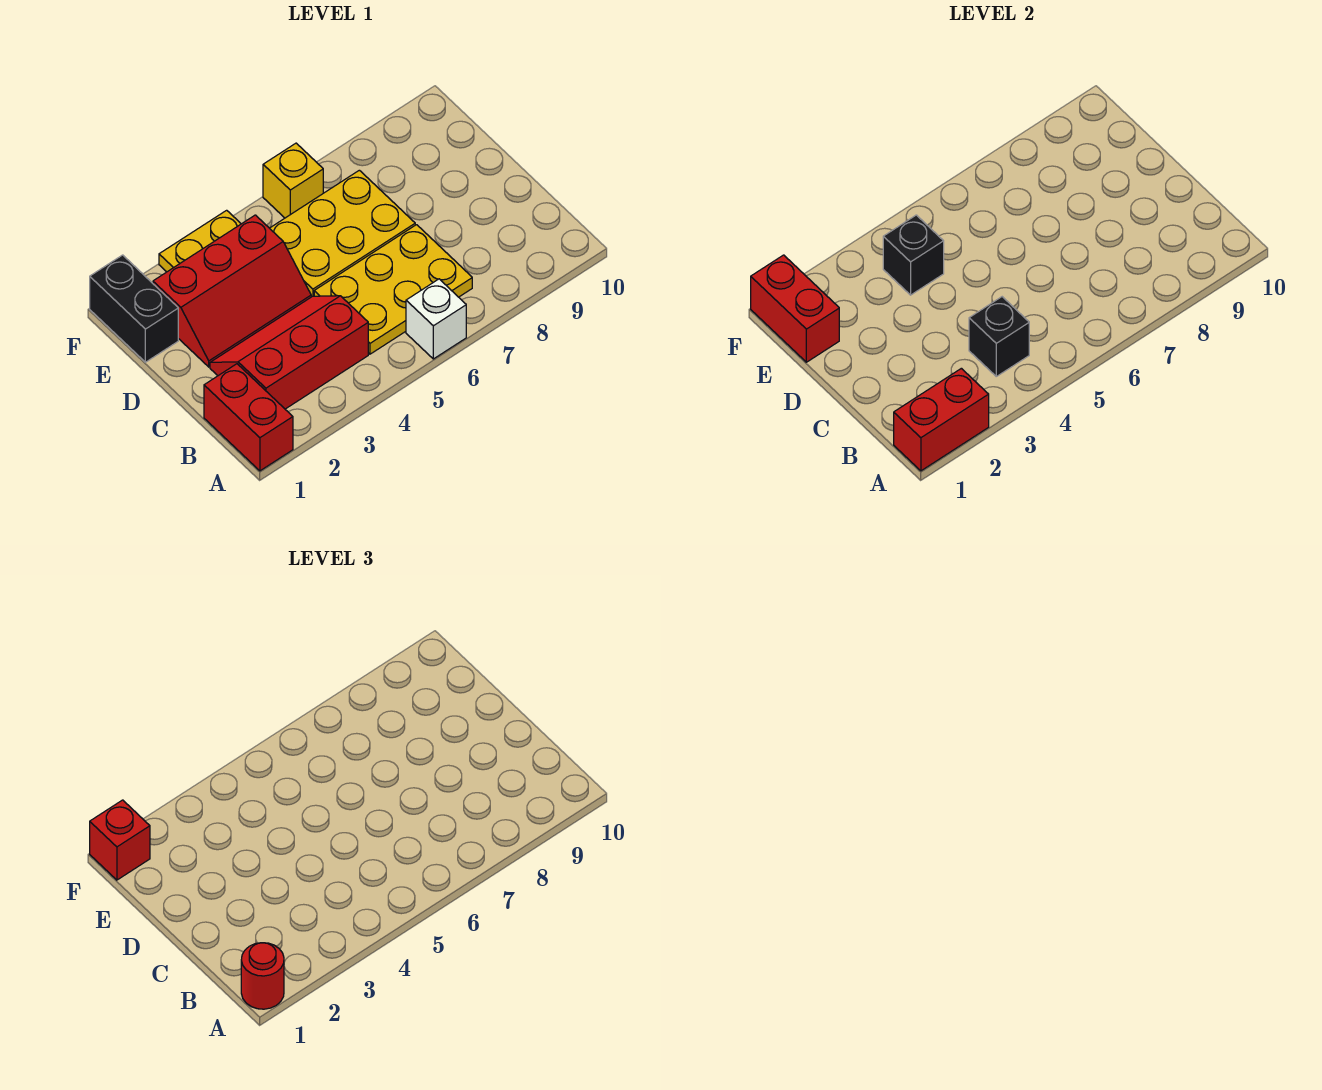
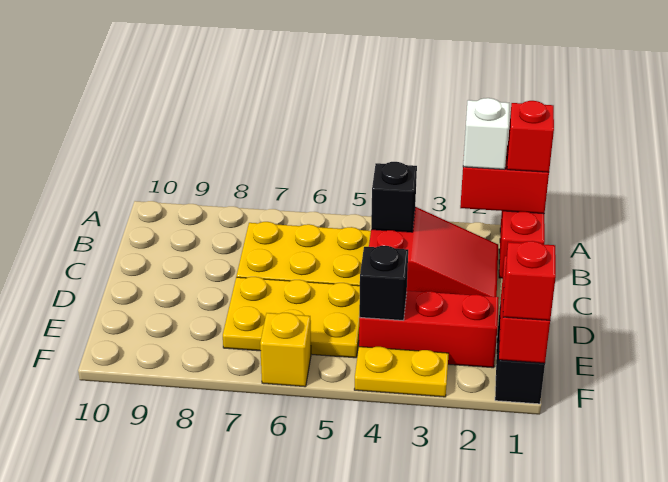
red round brick A1 level 3 -> red brick A1 level 3
white brick A6 level 1 -> white brick A2 level 3
red slope B2:C4 level 1 top B -> red slope B2:C4 level 1 top 4

